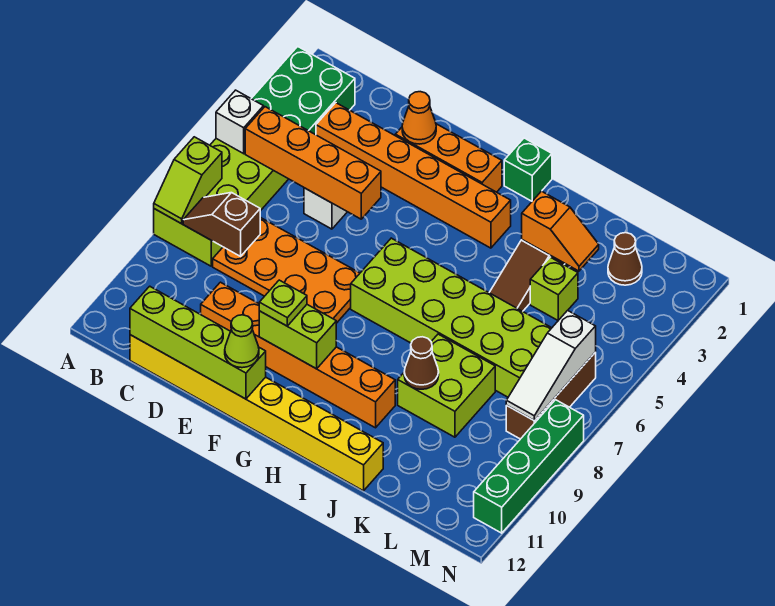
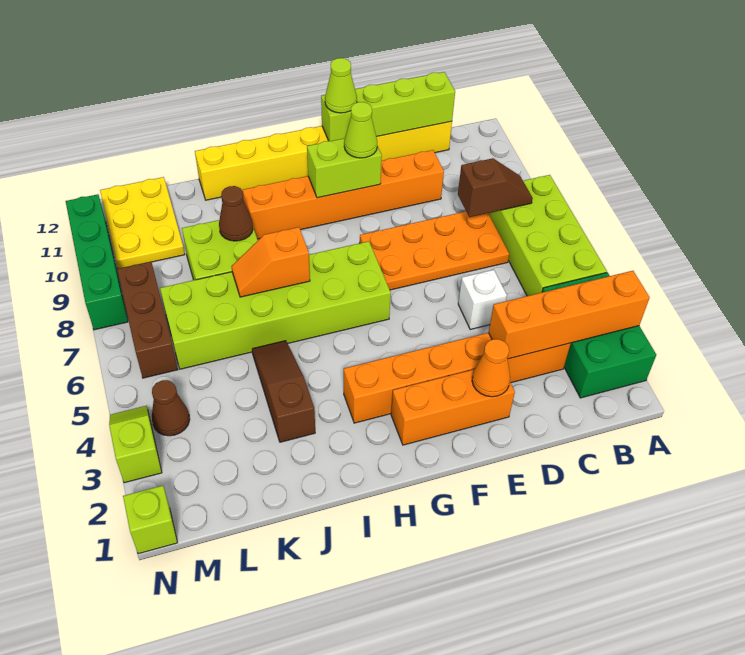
white brick A5 level 2 -> none
lime slope A7:A8 level 2 top 7 -> lime slope N3:N4 level 1 top 3
orange brick B5:E5 level 2 -> orange brick A3:D3 level 2
lime plate F10 level 3 -> lime cone F10 level 3
green brick H1 level 1 -> none
orange slope J3:K3 level 2 top J -> orange slope I7:J7 level 2 top I
lime brick K4 level 1 -> lime brick N1 level 1
brown cone L2 level 1 -> brown cone M4 level 1
none -> yellow plate L10:M12 level 1
white slope M6:M8 level 2 top 6 -> none

